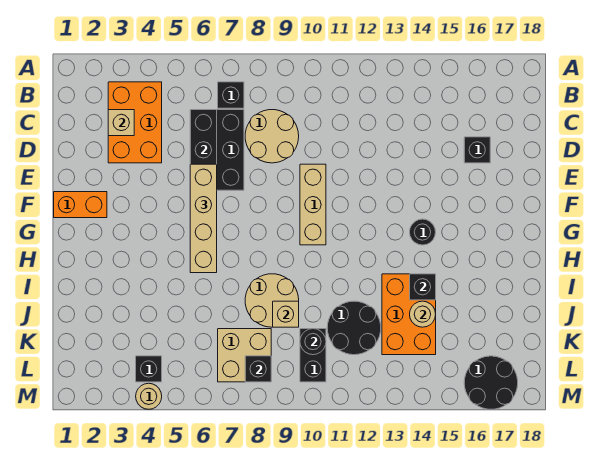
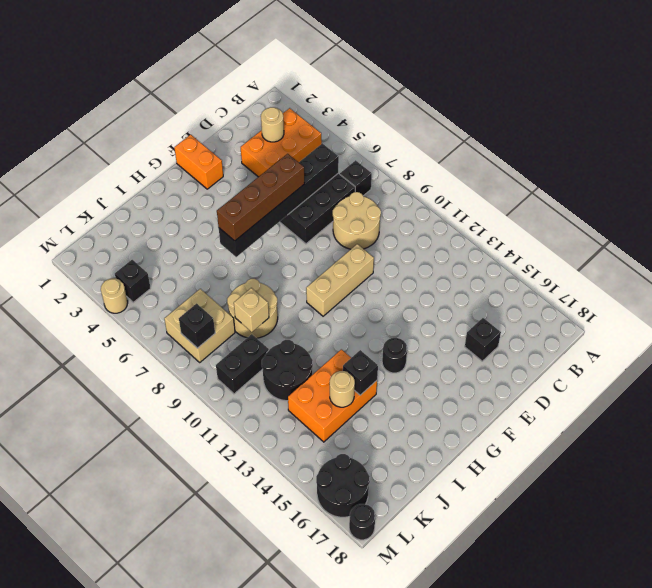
tan brick C3 level 2 -> tan round brick C3 level 2
tan brick E6:H6 level 3 -> brown brick E6:H6 level 3
black round brick K10 level 2 -> black round brick M18 level 1

